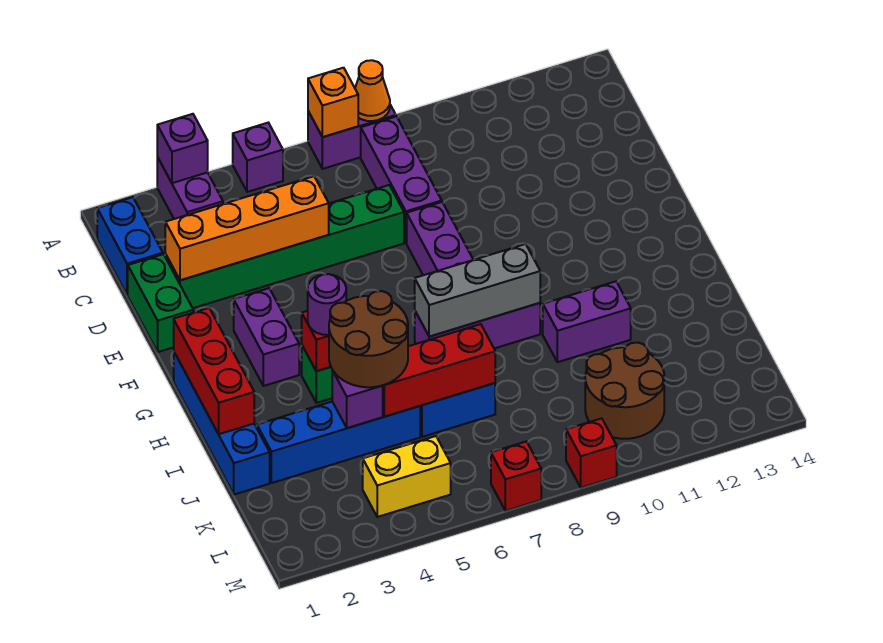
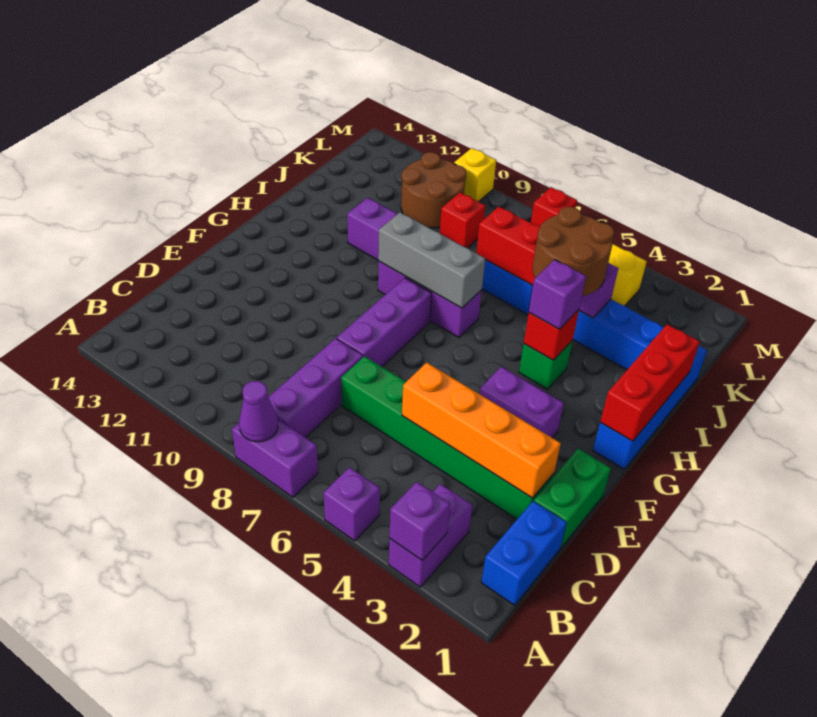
orange brick A7 level 2 -> none
orange cone A8 level 2 -> purple cone A8 level 2
purple brick F3:G3 level 1 -> purple brick F3:F4 level 1
purple round brick H4 level 3 -> purple brick H4 level 3
red brick M9 level 1 -> red brick K9 level 1
none -> yellow brick M10 level 1

